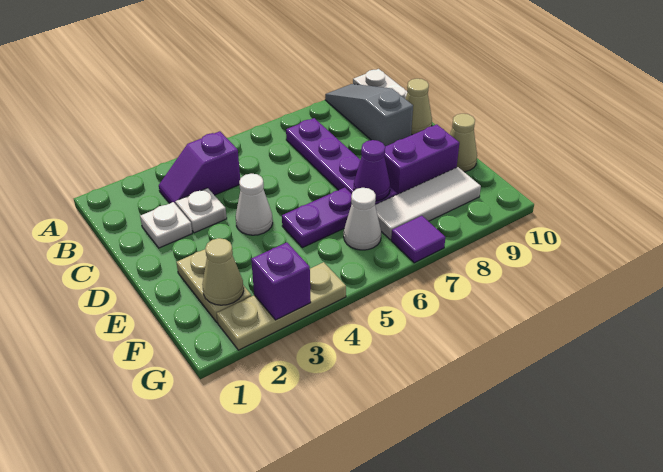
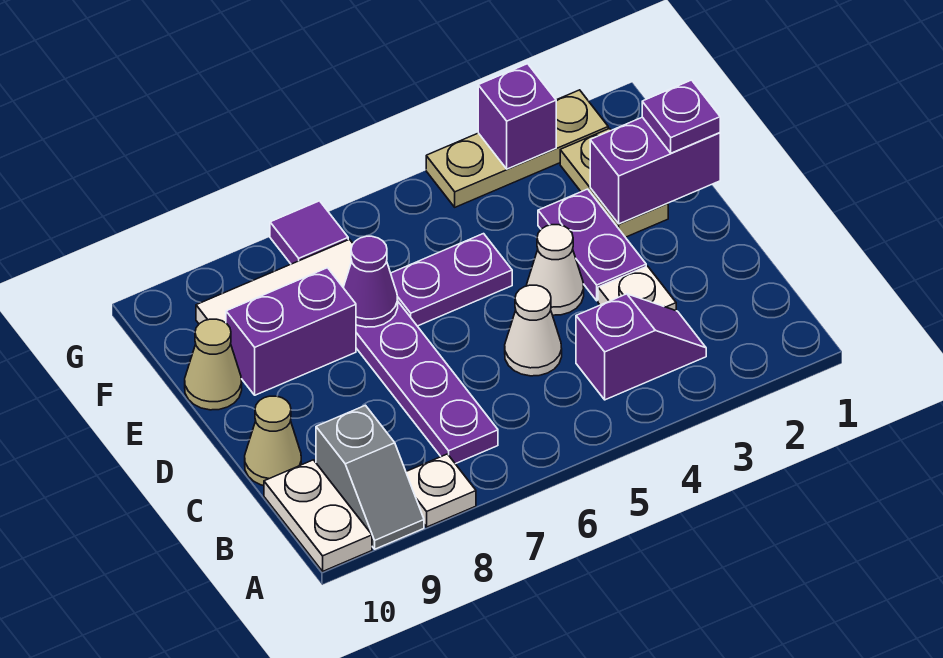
grey slope A9:C9 level 1 top C -> grey slope A9:B9 level 1 top B
white plate C2 level 1 -> white plate A8 level 1
none -> purple plate D3:E3 level 1
none -> purple brick E1:E2 level 2
none -> purple plate E1 level 3
tan cone F2 level 2 -> none
white cone F6 level 1 -> white cone C5 level 1

